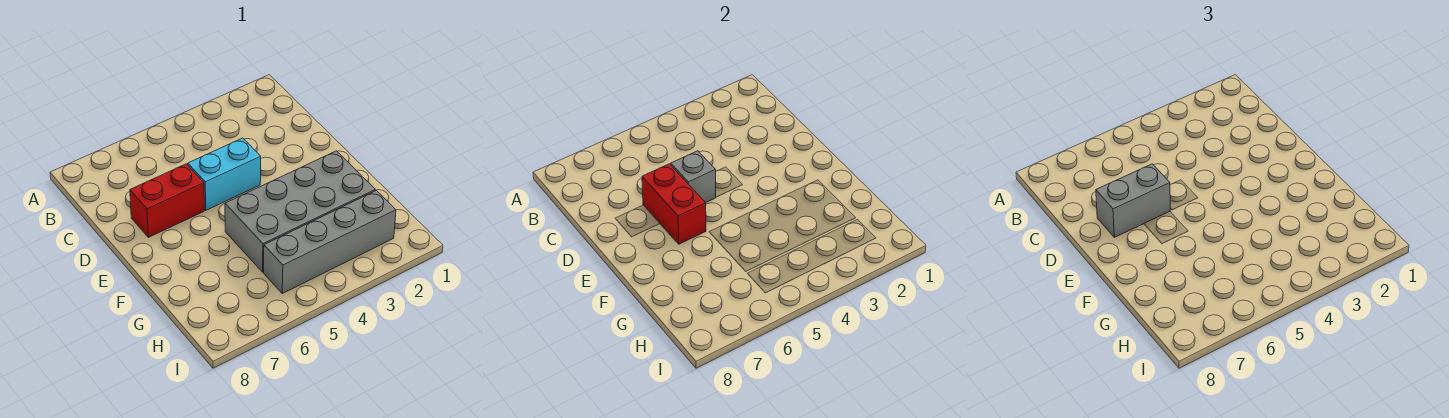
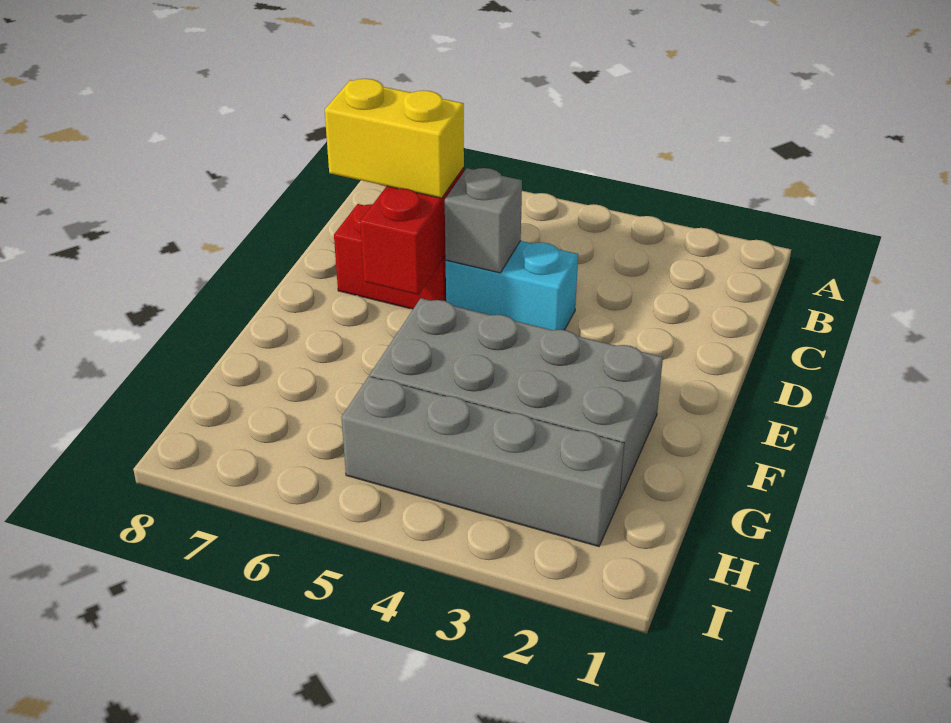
grey brick D6:D7 level 3 -> yellow brick D6:D7 level 3

